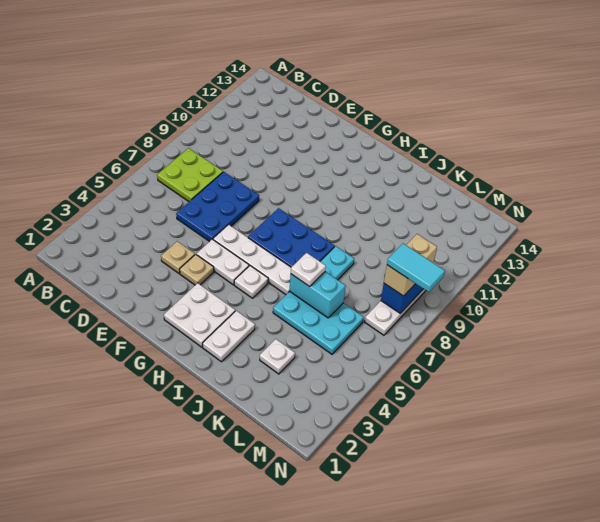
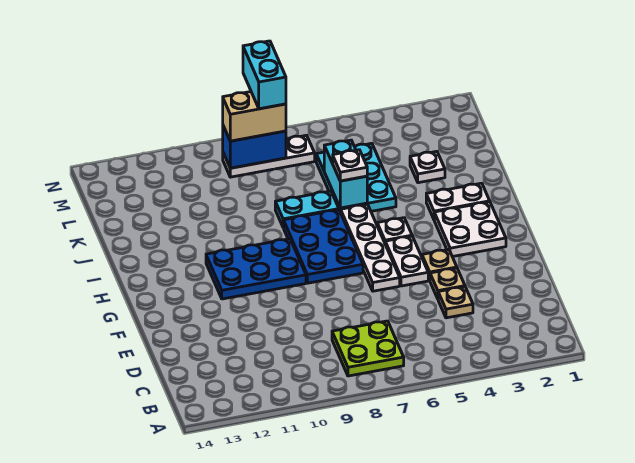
none -> tan plate D4 level 1
blue plate D6:E8 level 1 -> blue plate G9:H11 level 1
cyan tile M8:N8 level 4 -> cyan brick M8:N8 level 4

